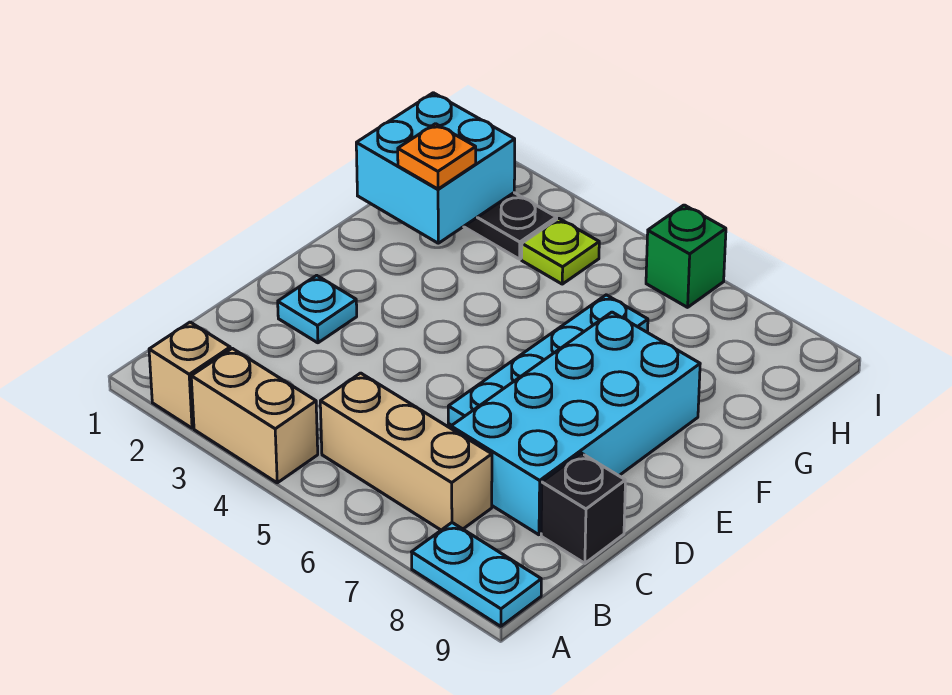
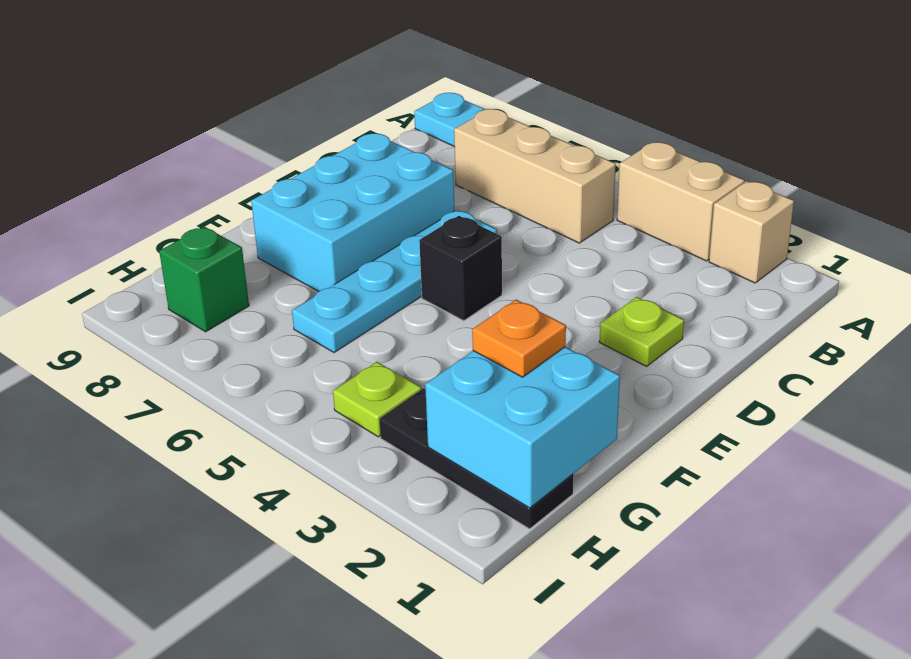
cyan brick C7:F8 level 1 -> cyan brick D7:F8 level 1
black brick C9 level 1 -> black brick E5 level 1
cyan plate D2 level 1 -> lime plate D2 level 1
green brick I6 level 1 -> green brick H8 level 1

